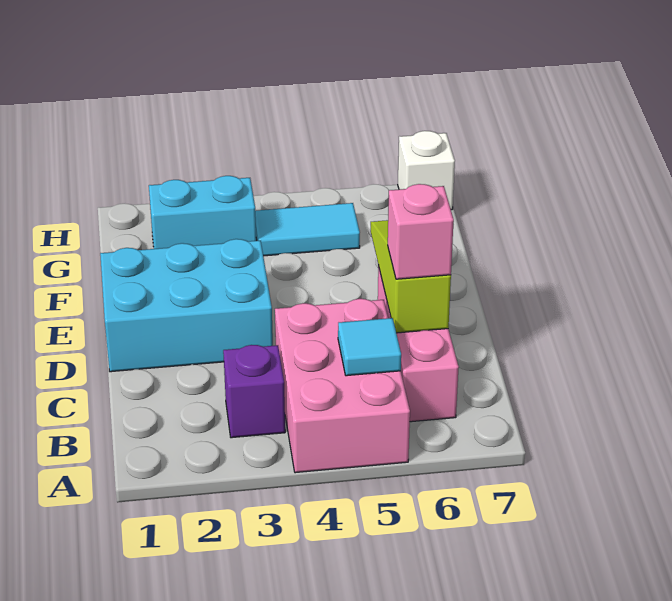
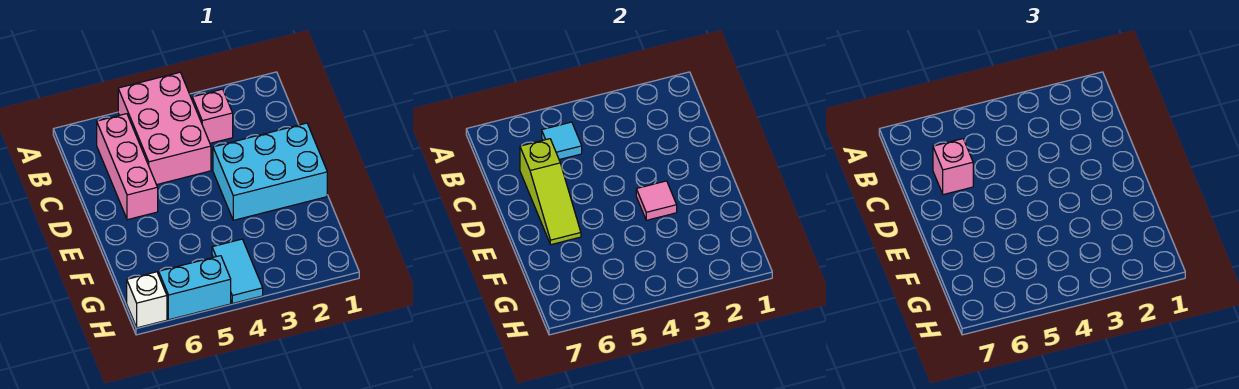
purple brick B3 level 1 -> pink brick B3 level 1
none -> pink tile E3 level 2
cyan brick G2:G3 level 1 -> cyan brick H5:H6 level 1
cyan tile G4:G5 level 1 -> cyan tile G4:H4 level 1

